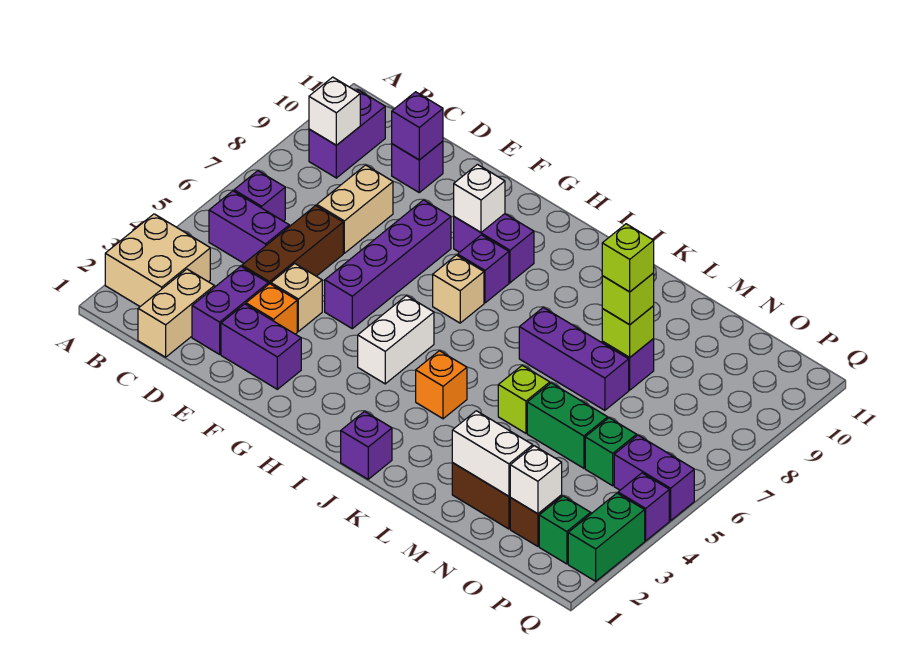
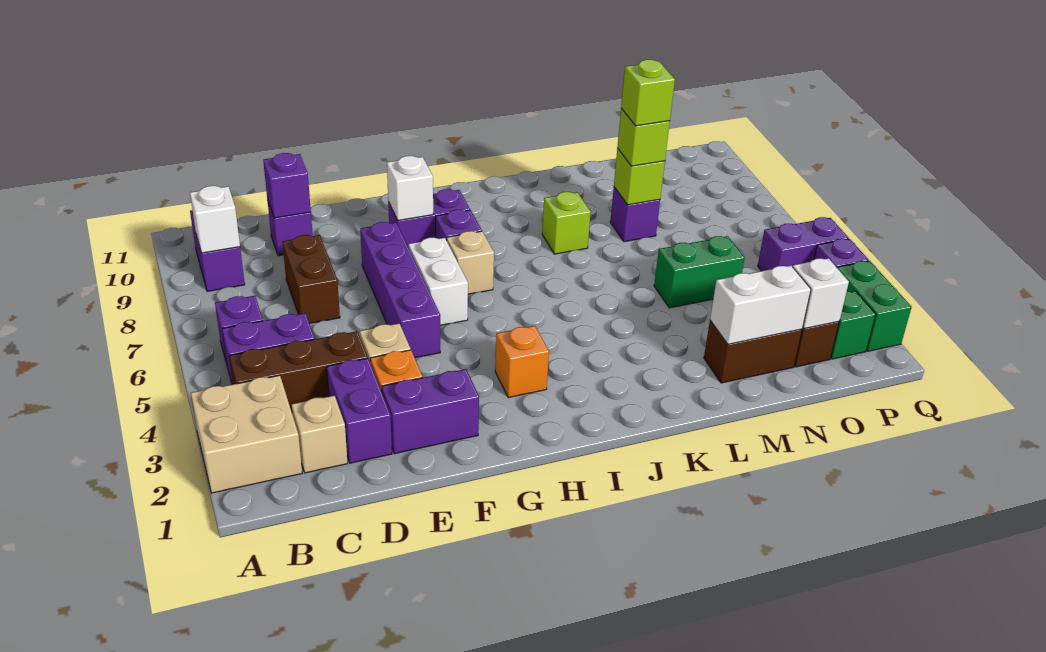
tan brick C1:C2 level 1 -> tan brick C2 level 1
brown brick D4:D6 level 1 -> brown brick B4:D4 level 1
tan brick D7:D8 level 1 -> brown brick D7:D8 level 1
white brick H4:H5 level 1 -> white brick G6:G7 level 1
purple brick J1 level 1 -> none
orange brick J4 level 1 -> orange brick H3 level 1
purple brick K7:M7 level 1 -> none
lime brick L5 level 1 -> lime brick K8 level 1
green brick O5 level 1 -> none

